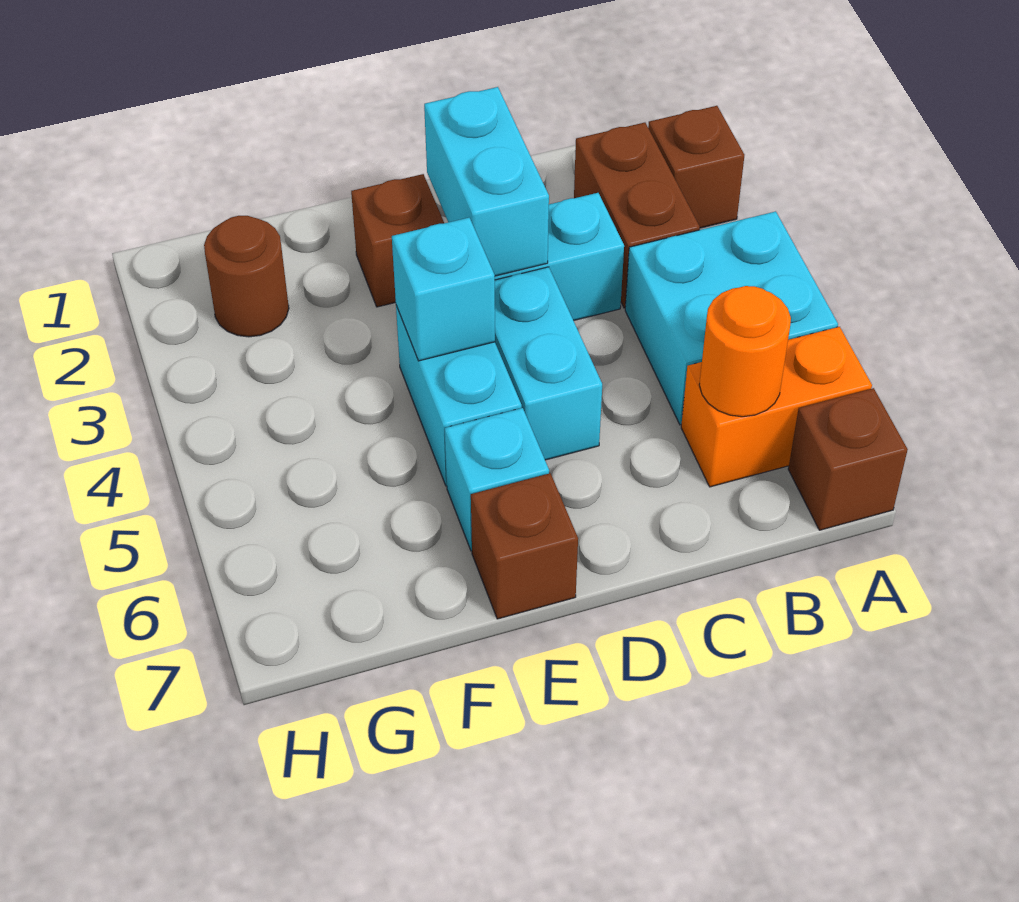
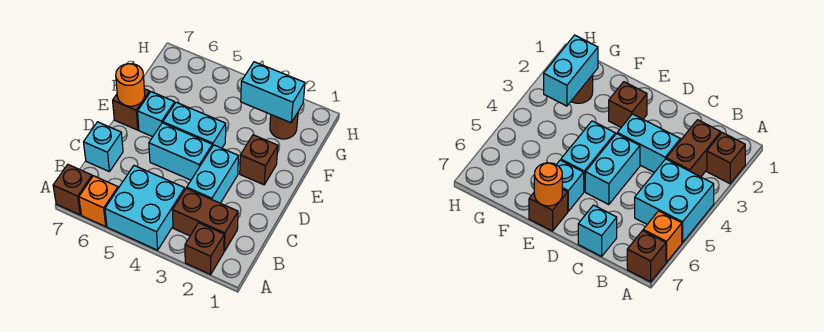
orange brick A6:B6 level 1 -> orange brick A6 level 1
orange round brick B6 level 2 -> orange round brick E7 level 2
cyan brick D2:D3 level 2 -> cyan brick G2:G3 level 2
cyan brick E4 level 2 -> cyan brick C7 level 1

